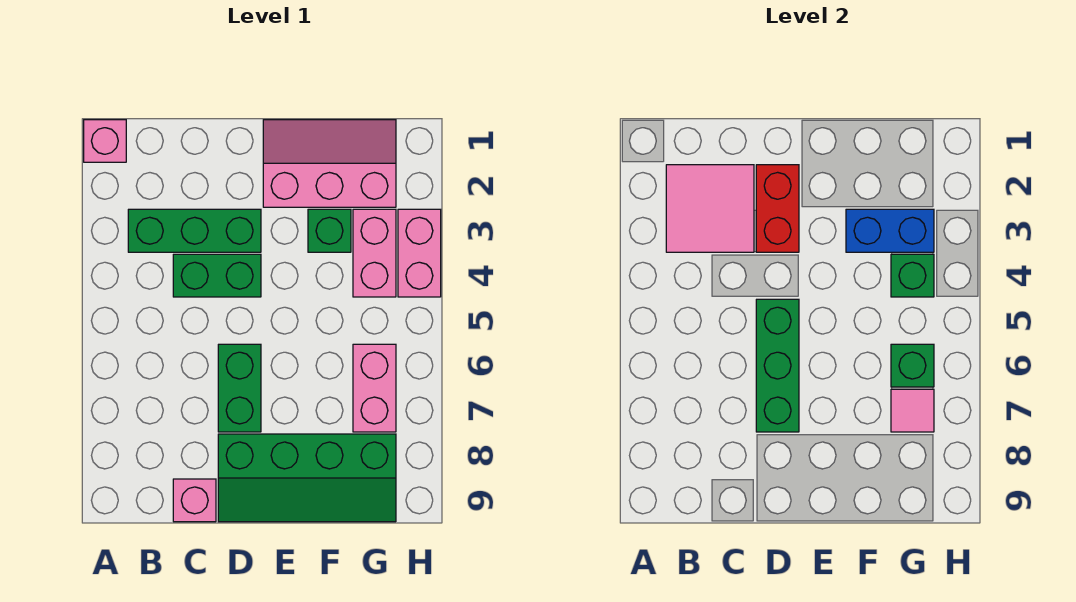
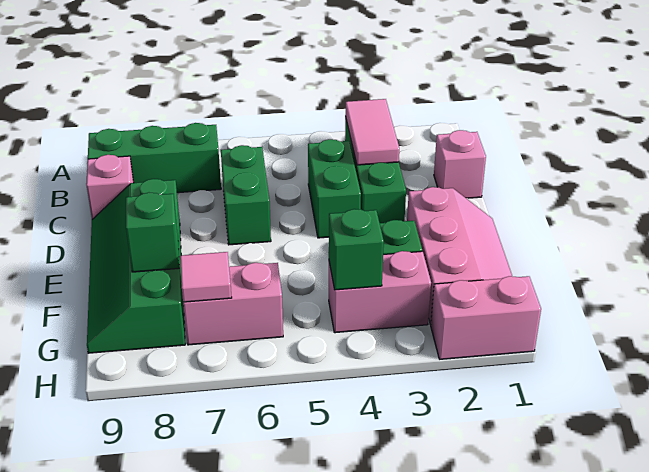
pink brick A1 level 1 -> pink brick C1 level 1
pink tile B2:C3 level 2 -> pink tile B3:C3 level 2
red brick D2:D3 level 2 -> none
green brick D5:D7 level 2 -> green brick B7:B9 level 1
green brick D6:D7 level 1 -> green brick C6:D6 level 1
blue brick F3:G3 level 2 -> none
green brick G6 level 2 -> green brick F8 level 2
pink brick H3:H4 level 1 -> pink brick H1:H2 level 1

